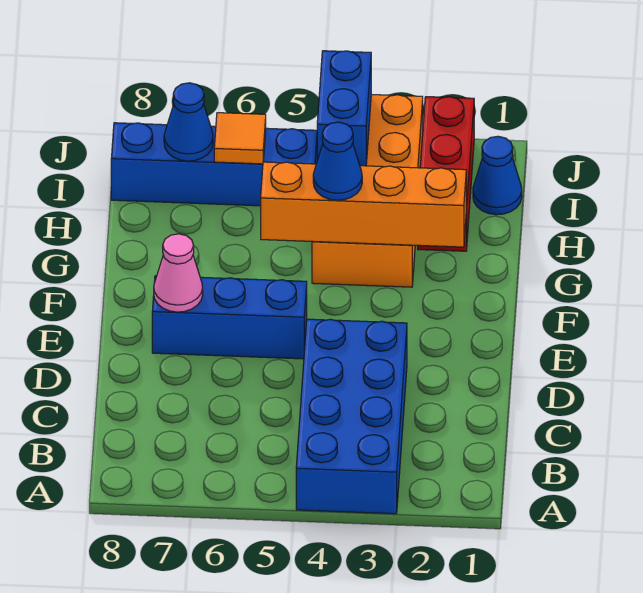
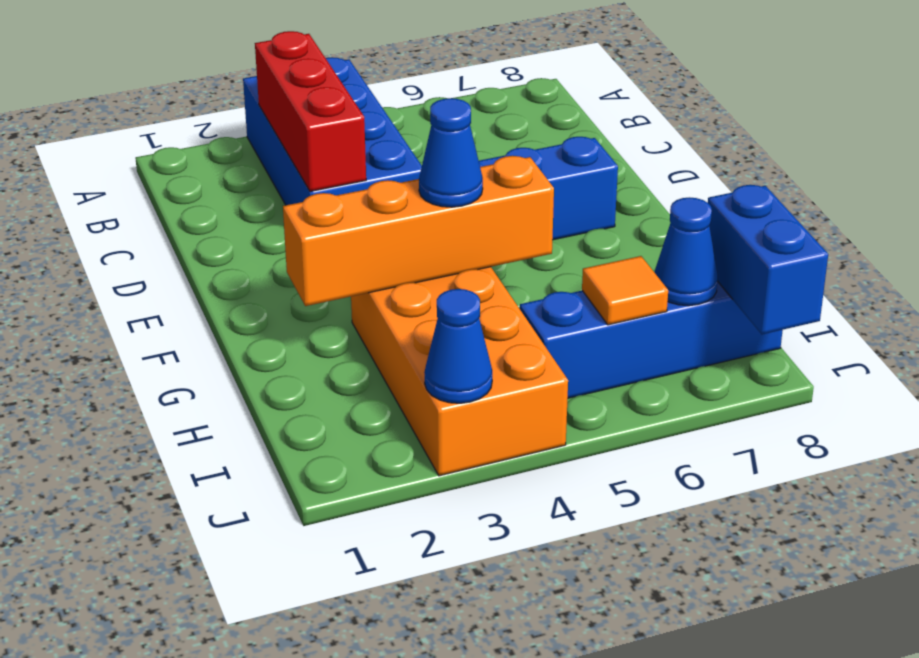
pink cone E7 level 2 -> none
red brick H2:J2 level 1 -> red brick B3:D3 level 2
blue cone I1 level 1 -> blue cone J3 level 2
blue brick I4:J4 level 2 -> blue brick I8:J8 level 2

